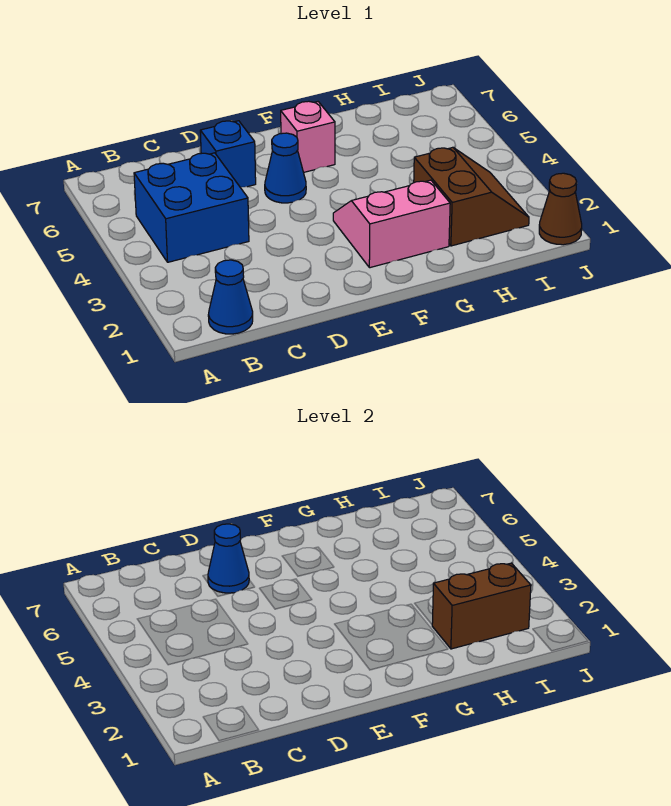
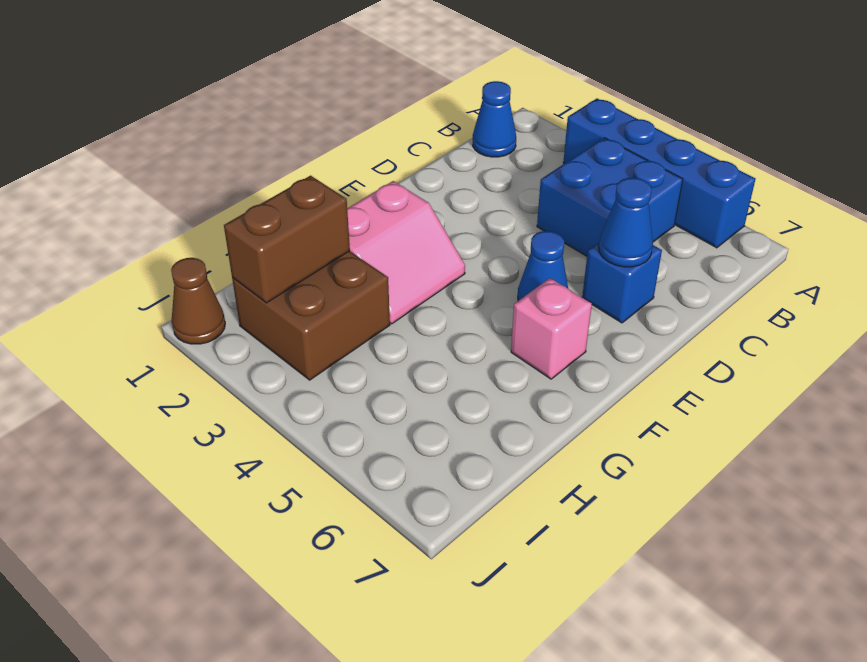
none -> blue brick A3:A6 level 1
brown slope H2:I3 level 1 top H -> brown brick H2:I3 level 1

